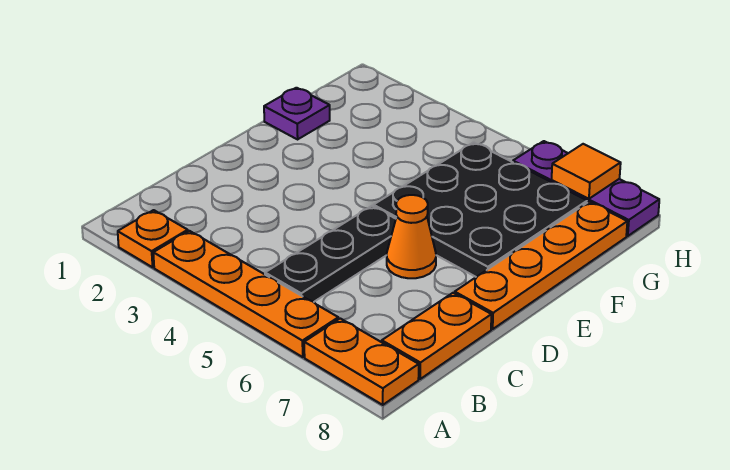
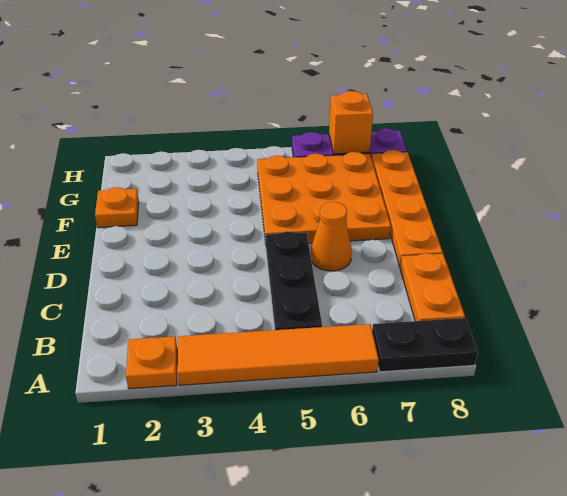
orange plate A3:A6 level 1 -> orange tile A3:A6 level 1
orange plate A7:A8 level 1 -> black plate A7:A8 level 1
black plate E5:G7 level 1 -> orange plate E5:G7 level 1
purple plate F1 level 1 -> orange plate F1 level 1
orange tile H7 level 2 -> orange brick H7 level 2

